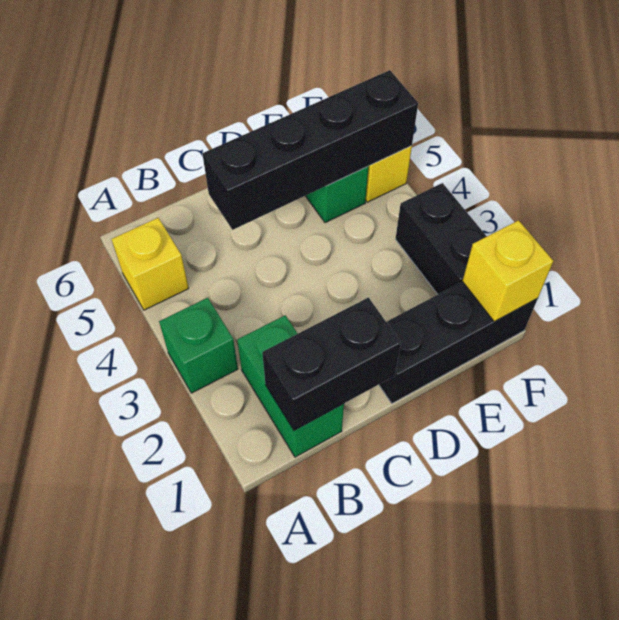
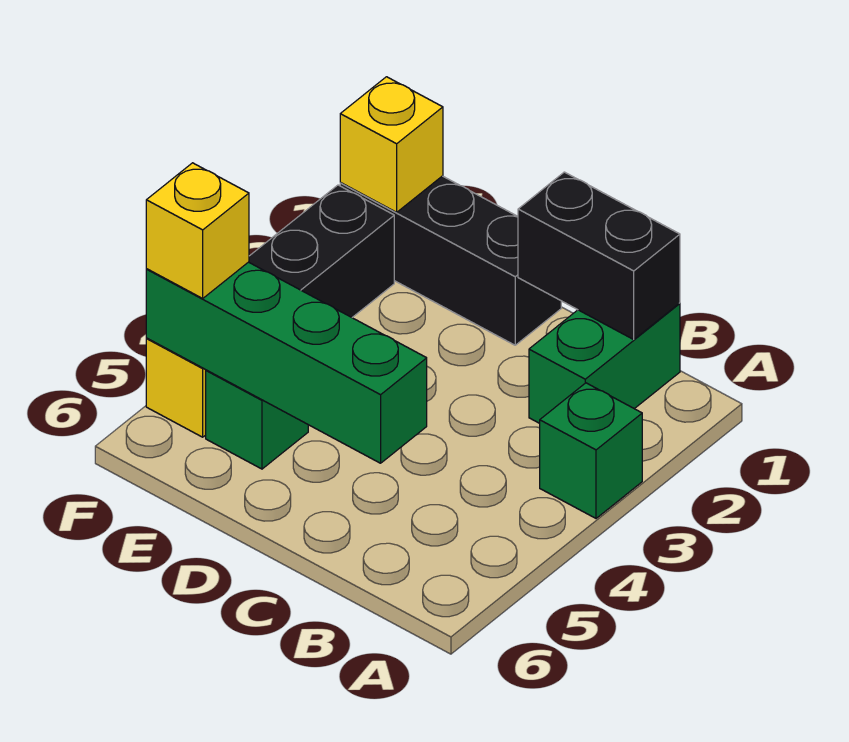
yellow brick A5 level 1 -> yellow brick F5 level 3
black brick C5:F5 level 2 -> green brick C5:F5 level 2

